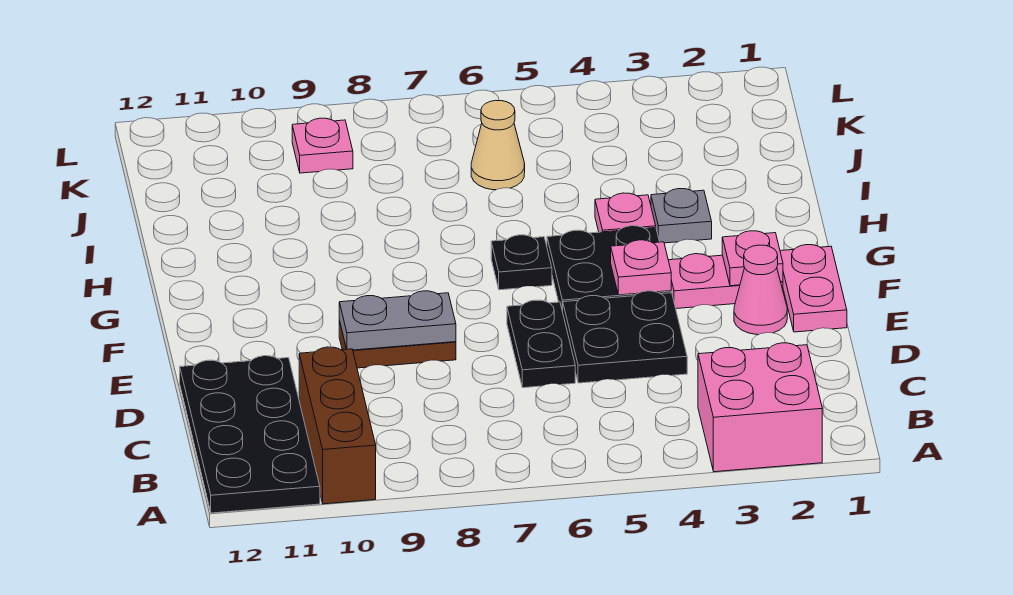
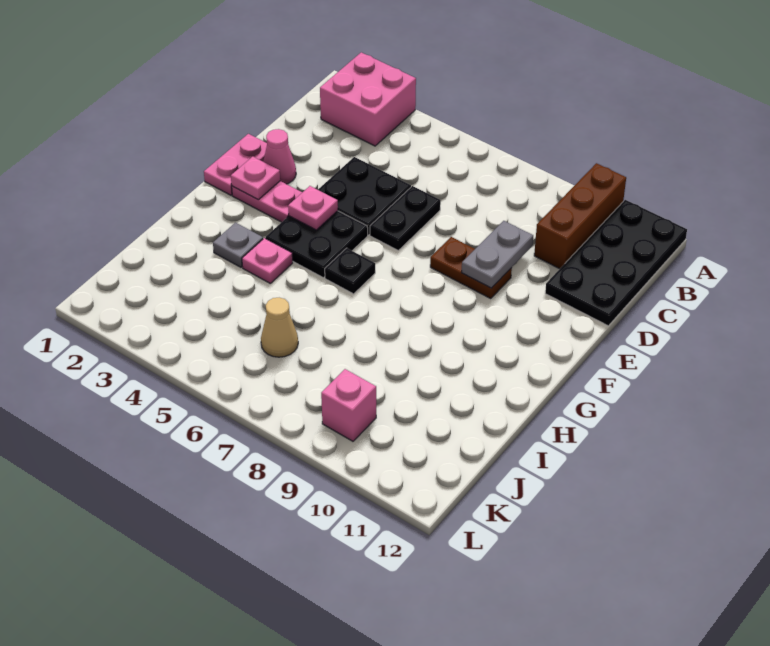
grey plate E8:E9 level 2 -> grey plate D9:E9 level 2
pink plate K9 level 1 -> pink brick K9 level 1

